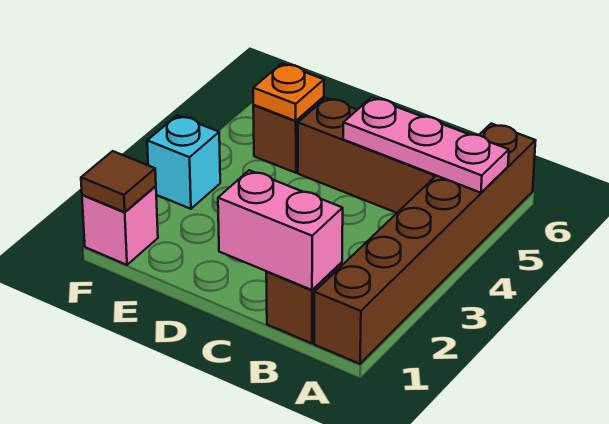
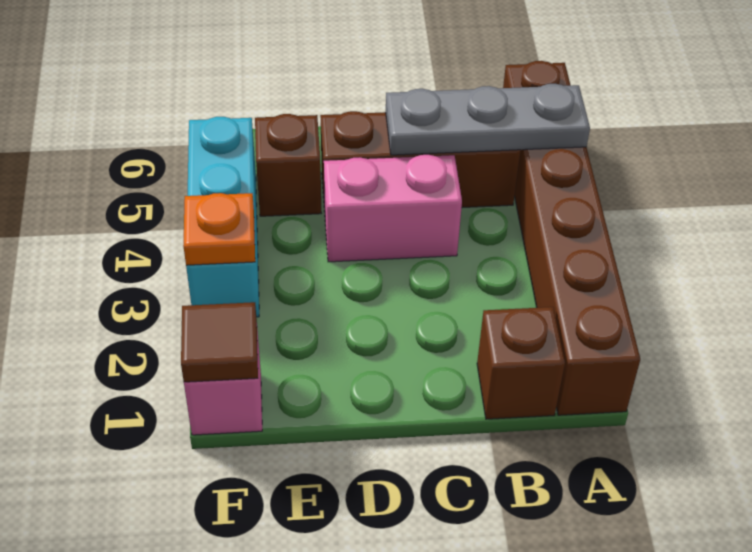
pink plate A5:C5 level 2 -> grey plate A5:C5 level 2
pink brick B1:C1 level 2 -> pink brick C4:D4 level 1
orange plate E5 level 2 -> orange plate F3 level 2
cyan brick F3 level 1 -> cyan brick F3:F5 level 1

